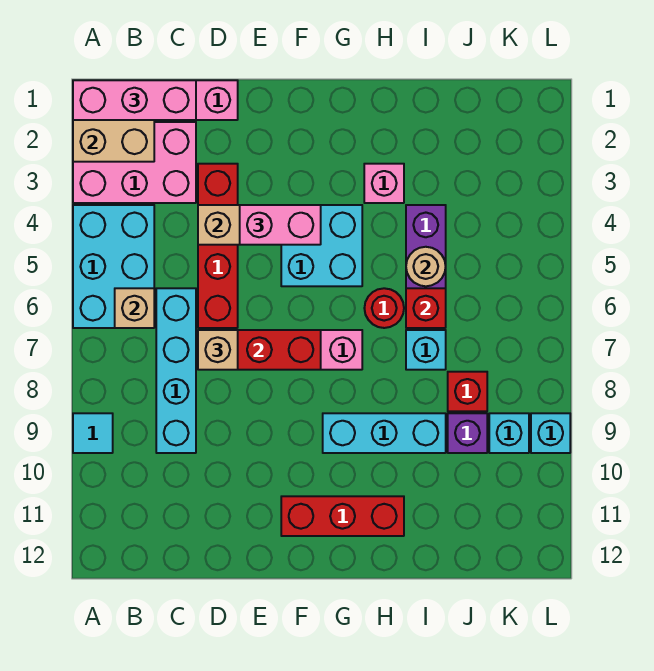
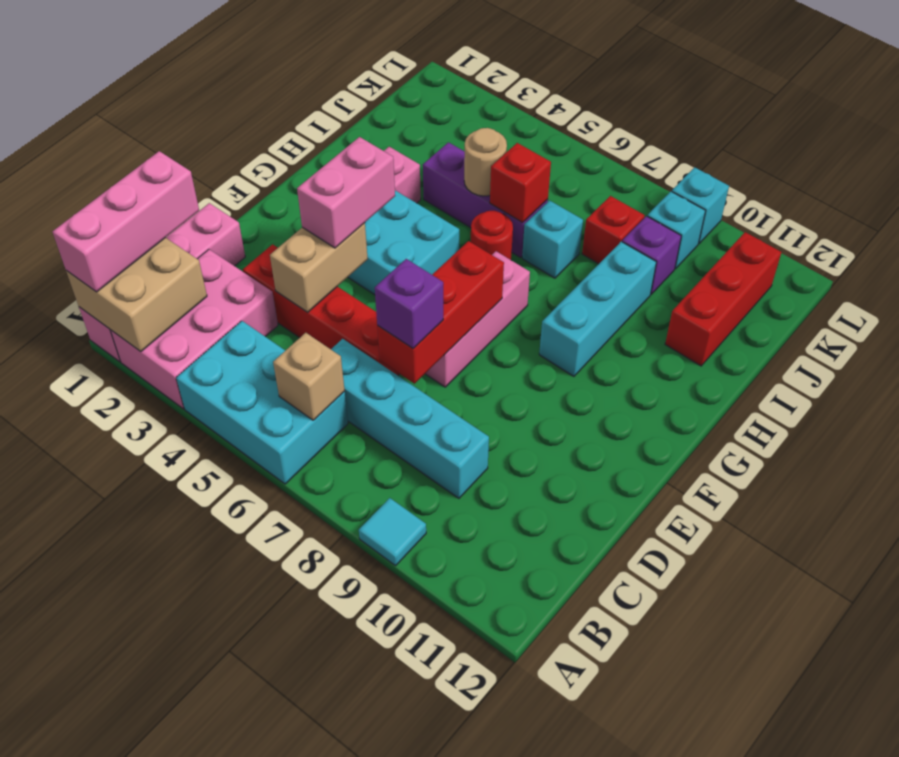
tan brick D7 level 3 -> purple brick D7 level 3
red brick F11:H11 level 1 -> red brick I11:K11 level 1

